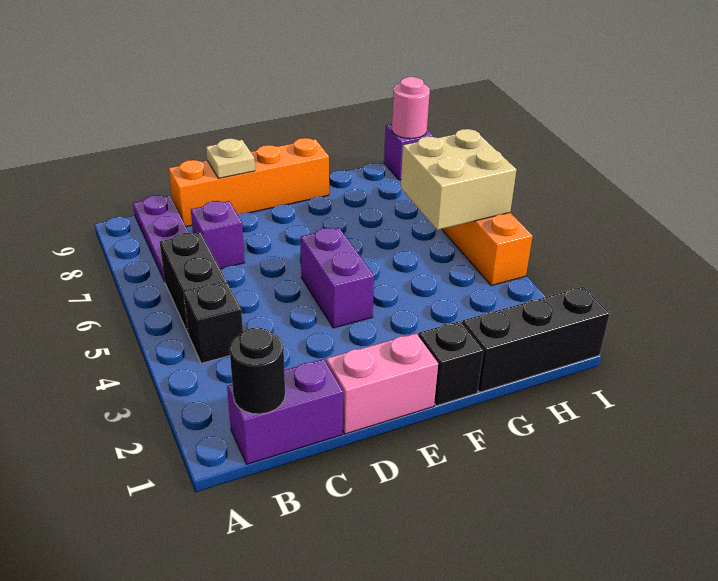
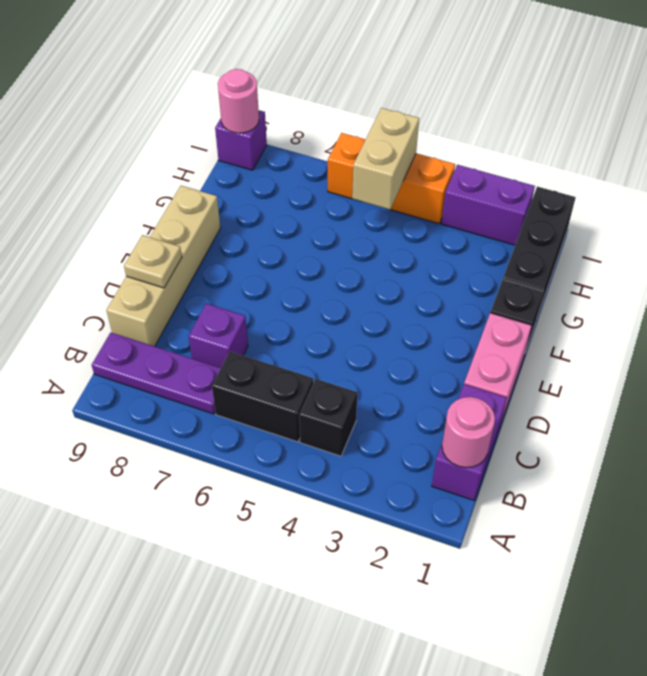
black round brick B1 level 2 -> pink round brick B1 level 2
orange brick C9:F9 level 1 -> tan brick C9:F9 level 1
purple brick E4:E5 level 1 -> purple brick I2:I3 level 1
tan brick H5:I6 level 2 -> tan brick H5:I5 level 2

